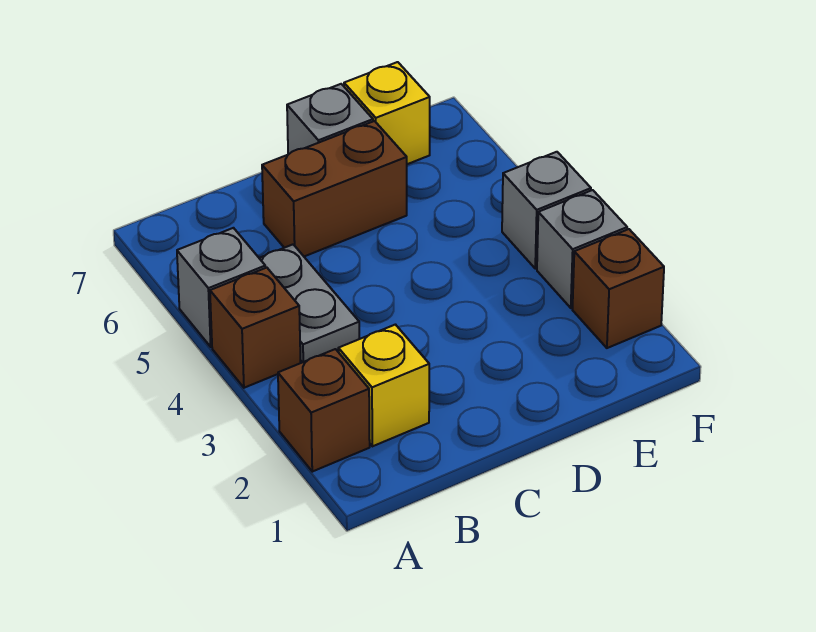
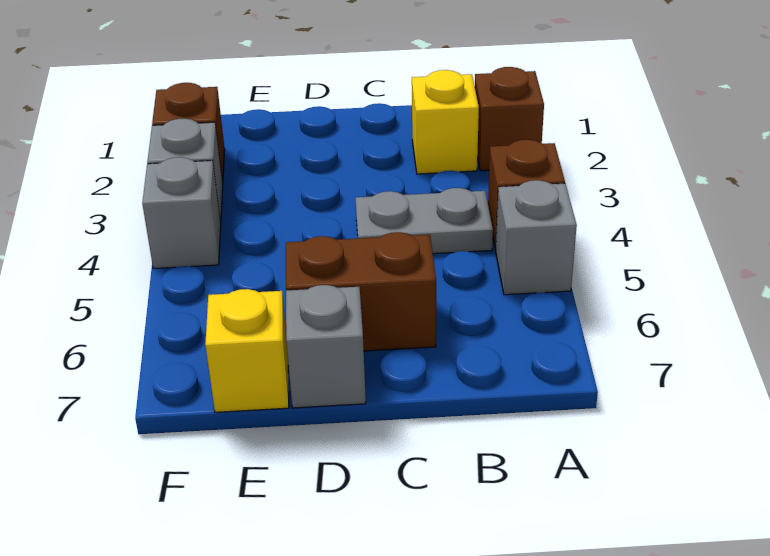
grey plate B4:B5 level 1 -> grey plate B4:C4 level 1

